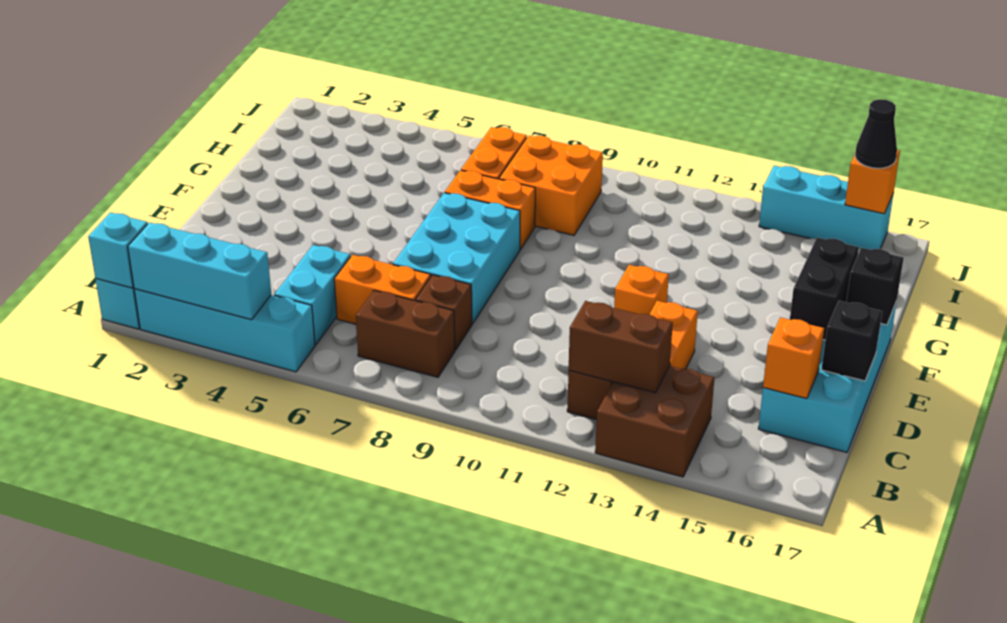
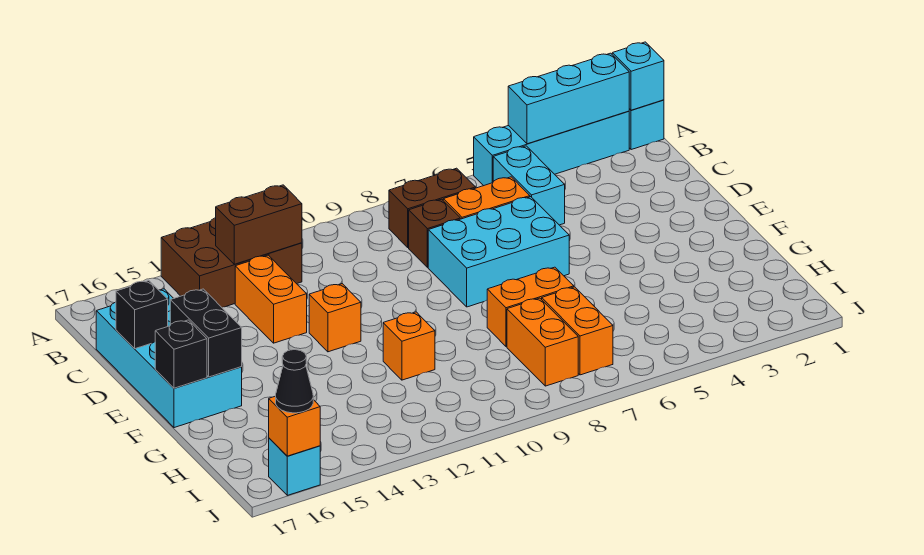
orange brick C16 level 2 -> orange brick G11 level 1
cyan brick D7:F8 level 1 -> cyan brick D6:E8 level 1
orange brick H8:I9 level 1 -> orange brick H8:I8 level 1
cyan brick J14:J16 level 1 -> cyan brick J16 level 1

